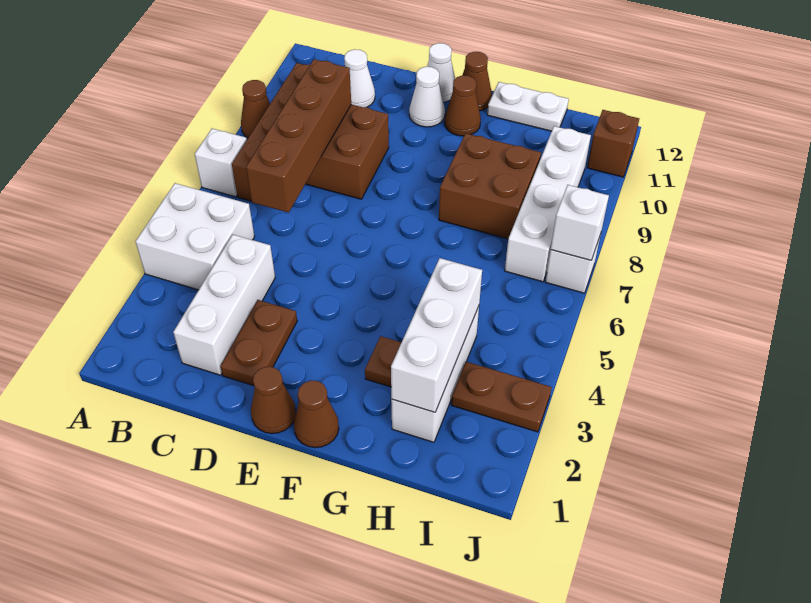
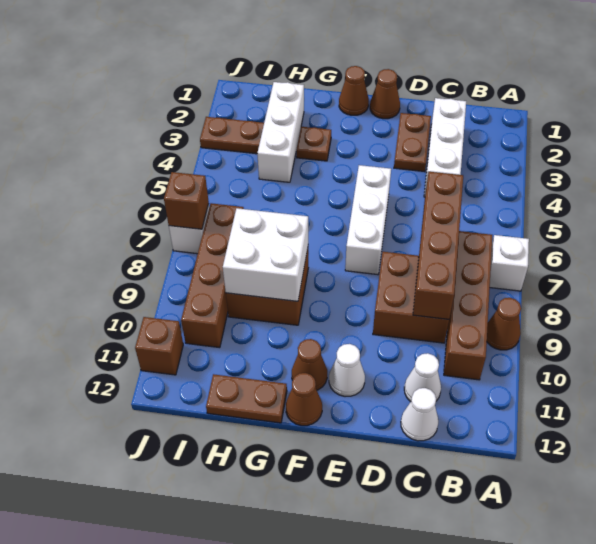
white brick A4:B5 level 1 -> white brick G8:H9 level 2
white cone E12 level 1 -> white cone C12 level 1
white plate G12:H12 level 1 -> brown plate G12:H12 level 1
white brick H2:H4 level 2 -> white brick E5:E7 level 1
white brick I7:I10 level 1 -> brown brick I7:I10 level 1
white brick J7 level 2 -> brown brick J7 level 2

